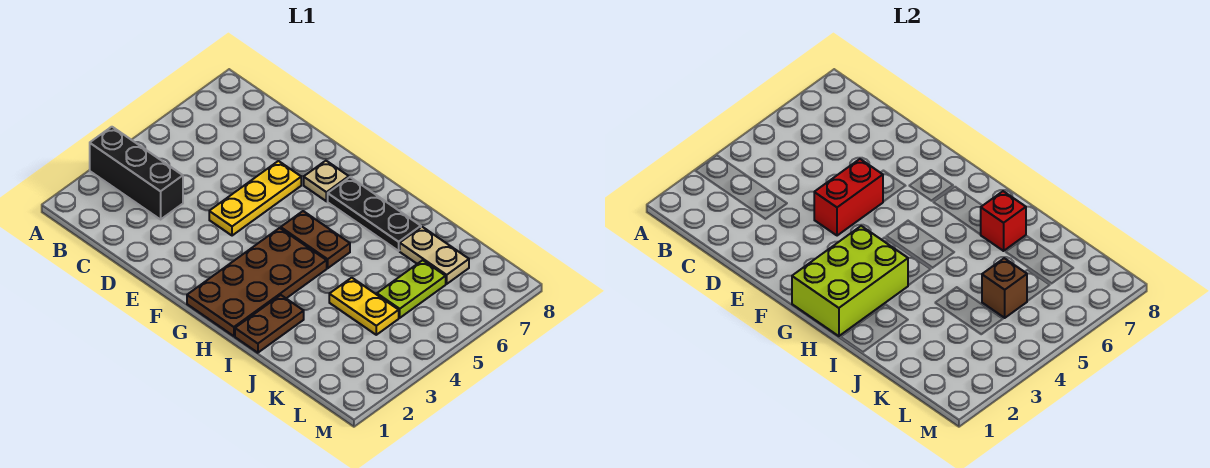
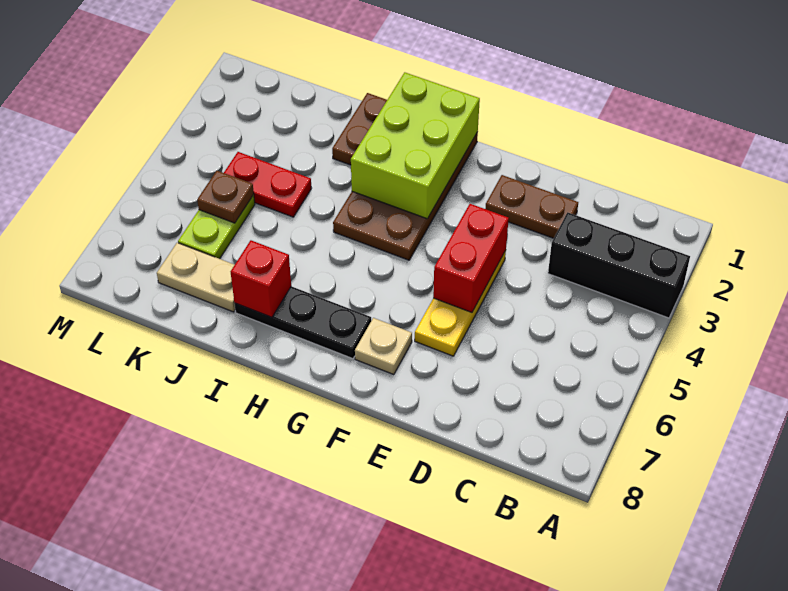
brown plate G5:H5 level 1 -> brown plate D2:E2 level 1
yellow plate J4:K4 level 1 -> red plate J4:K4 level 1
brown brick K5 level 2 -> brown plate K5 level 2

